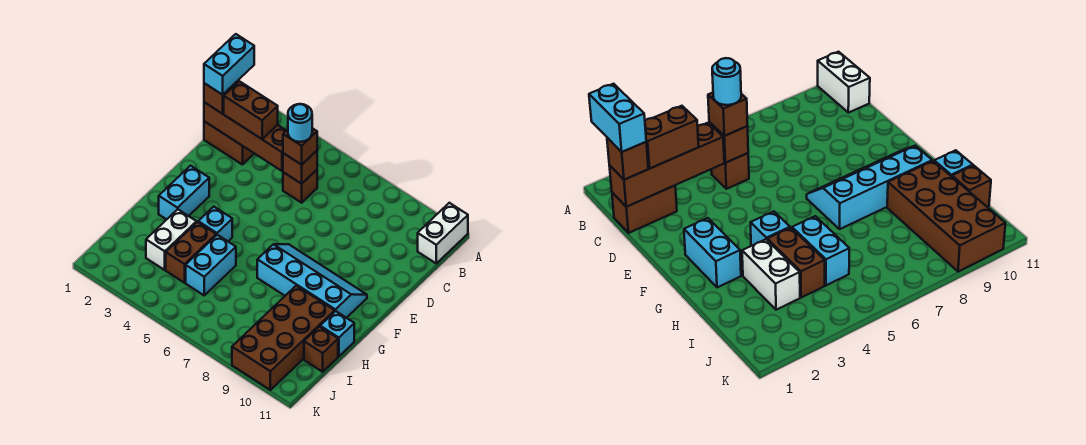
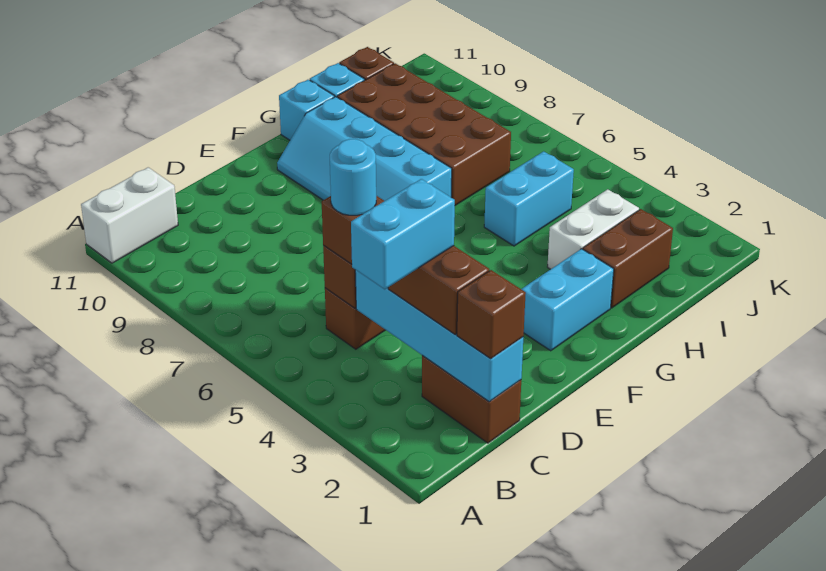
cyan brick B1:C1 level 4 -> cyan brick B3:C3 level 4
brown brick C1:C4 level 2 -> cyan brick C1:C4 level 2
cyan brick G4 level 1 -> cyan brick G11 level 1
brown brick H4:I4 level 1 -> brown brick H2:I2 level 1
brown brick H9:K10 level 1 -> brown brick H7:I10 level 1

